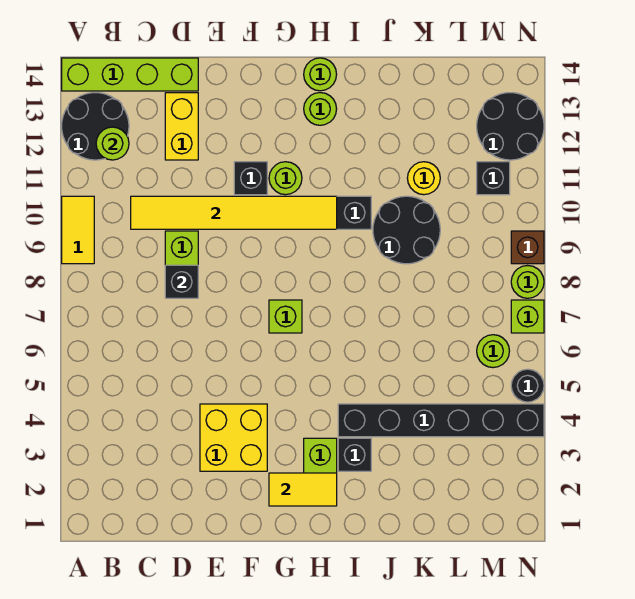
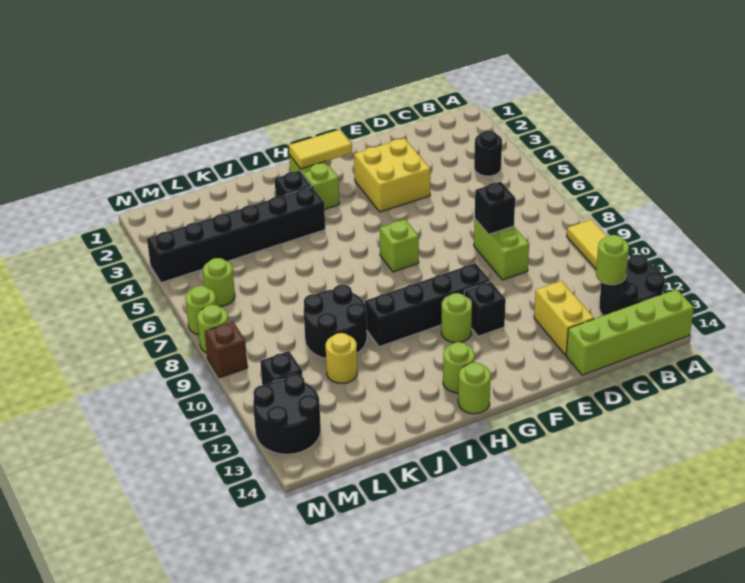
yellow tile C10:H10 level 2 -> none
black round brick N5 level 1 -> black round brick B4 level 1
lime brick N7 level 1 -> lime round brick N7 level 1

